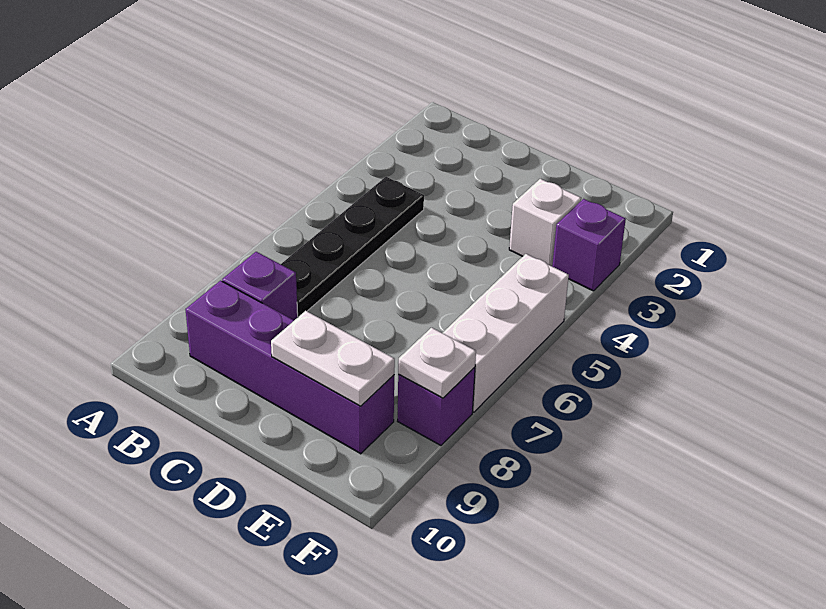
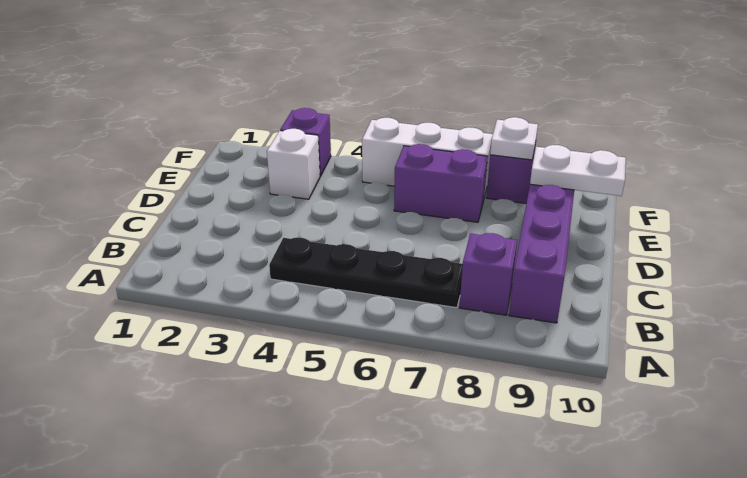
white plate D9:E9 level 2 -> white plate E9:E10 level 2
none -> purple brick E6:E7 level 1

